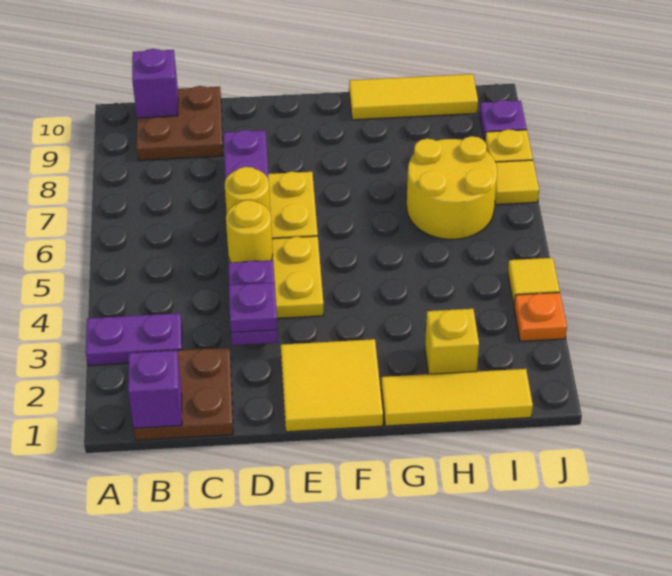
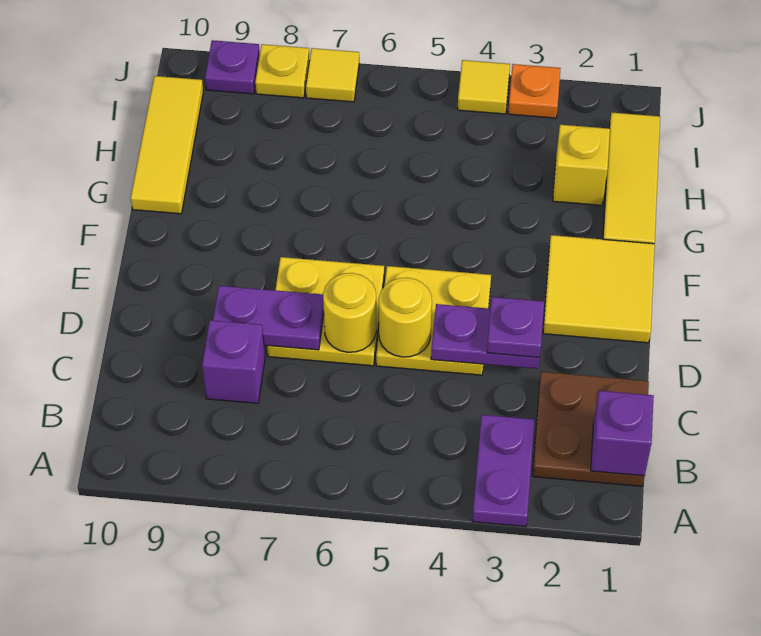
brown plate B9:C10 level 1 -> none
purple brick B10 level 2 -> purple brick C8 level 1
yellow round brick H6:I7 level 1 -> none

